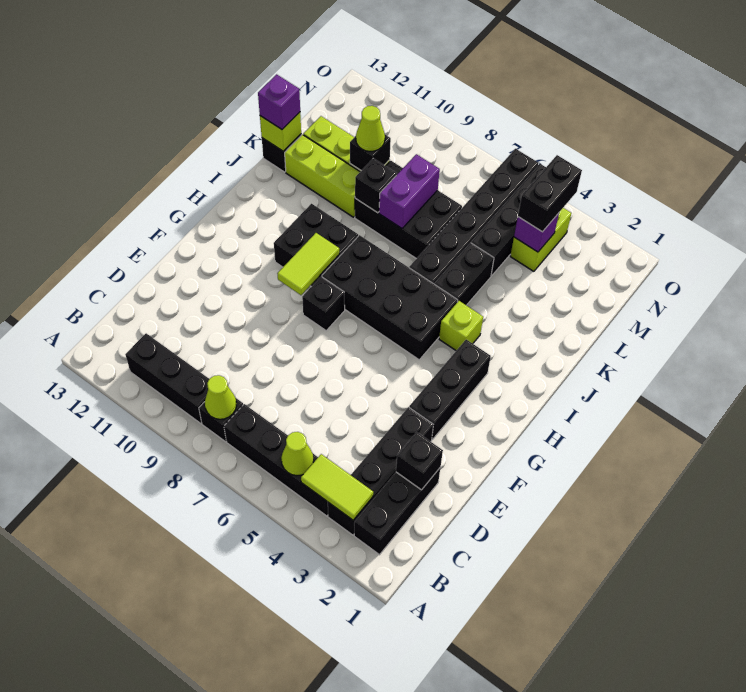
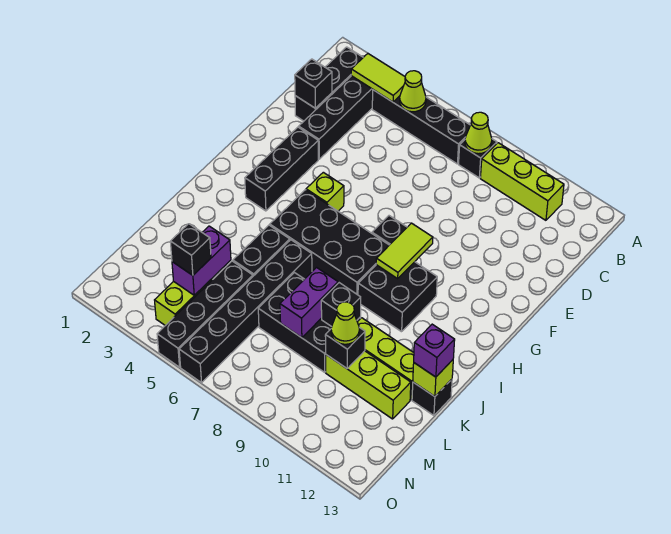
black brick B9:B11 level 1 -> lime brick B9:B11 level 1
lime brick I4 level 1 -> lime brick G5 level 1
purple brick M4 level 2 -> purple brick L4:M4 level 2
black brick M4:N4 level 3 -> black brick M4 level 3

